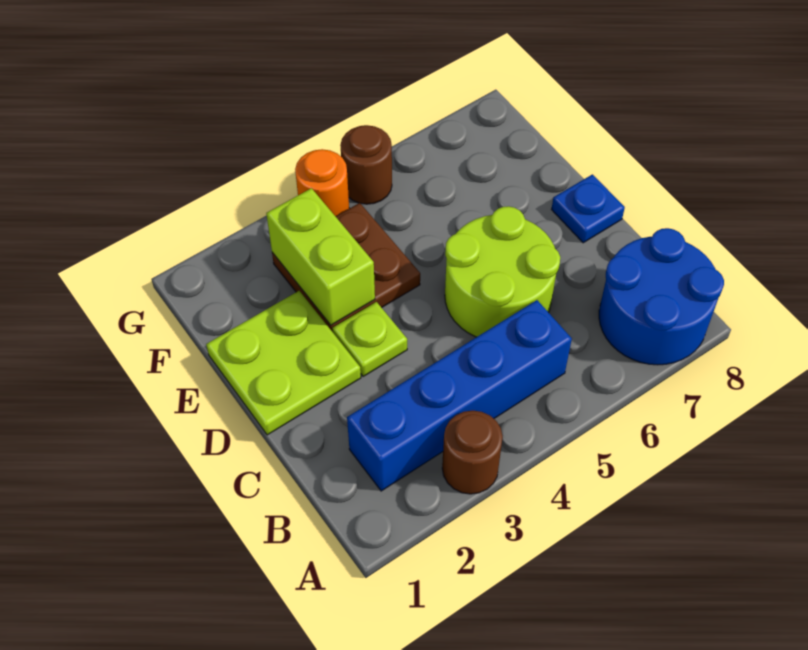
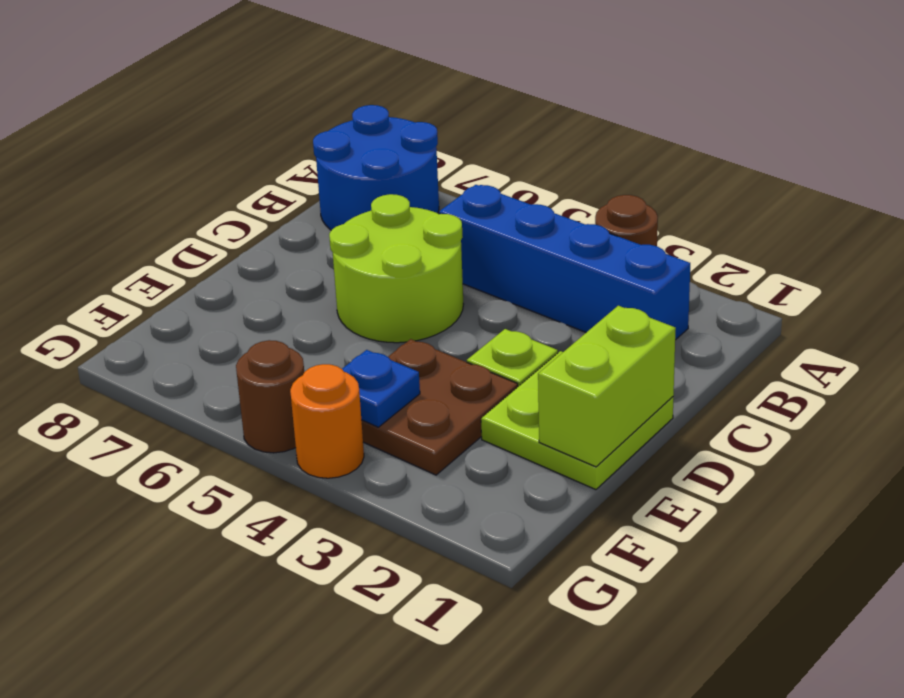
blue plate D8 level 1 -> blue plate F4 level 2
lime brick E3:F3 level 2 -> lime brick D1:E1 level 2

